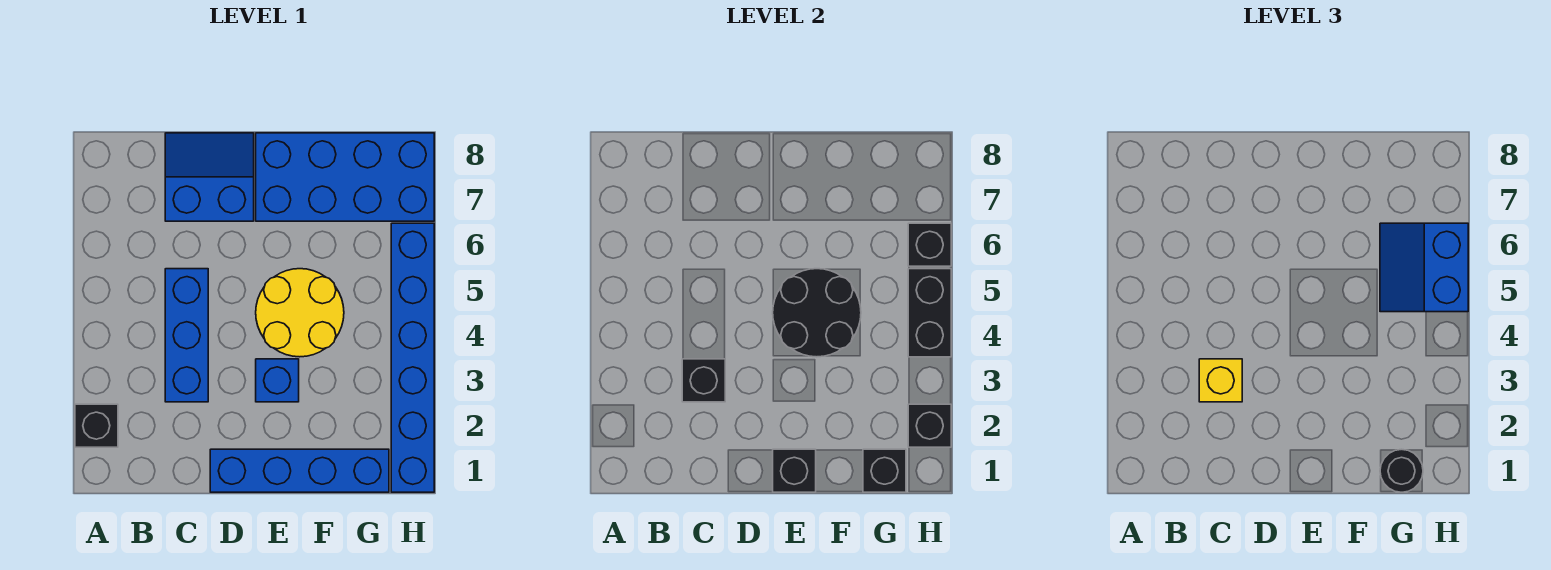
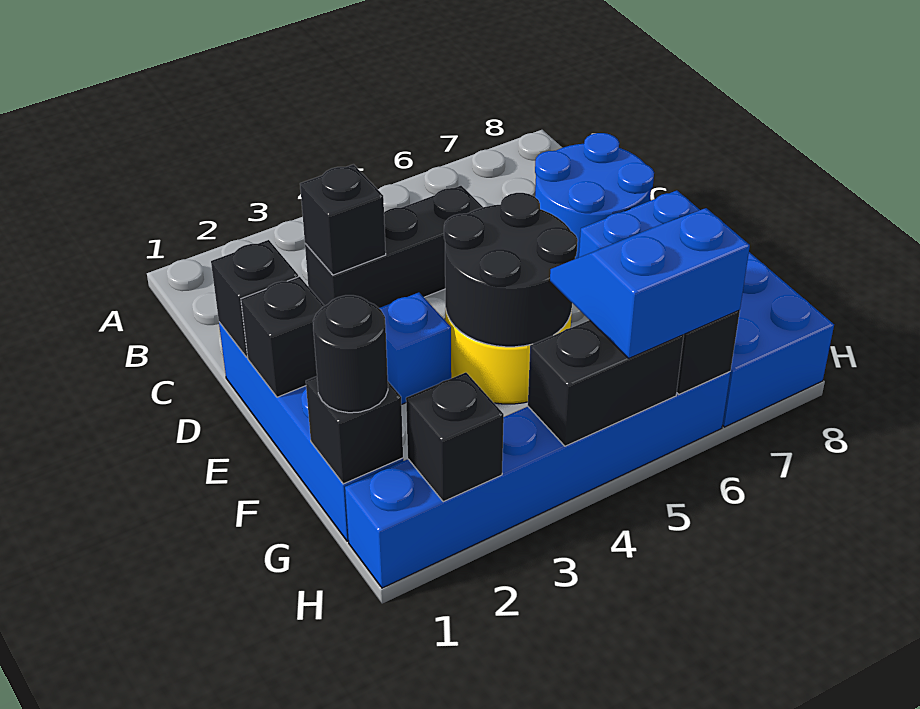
black brick A2 level 1 -> black brick D1 level 2
blue brick C3:C5 level 1 -> black brick C3:C5 level 1
yellow brick C3 level 3 -> none
blue slope C7:D8 level 1 top 7 -> blue round brick C7:D8 level 1

